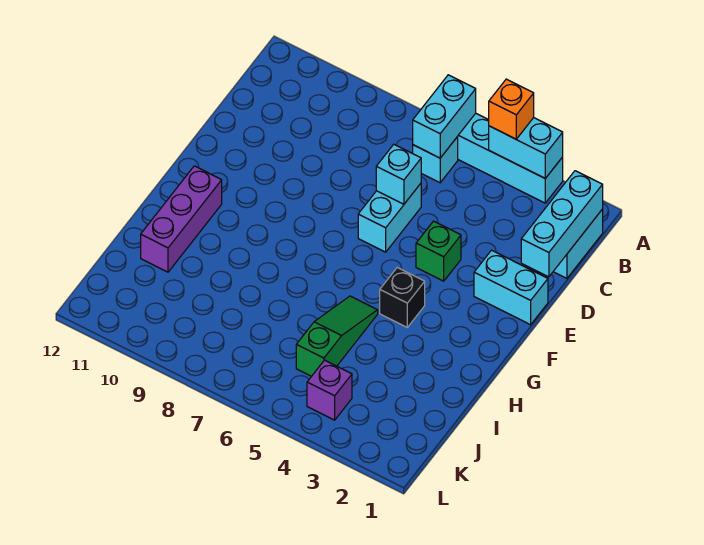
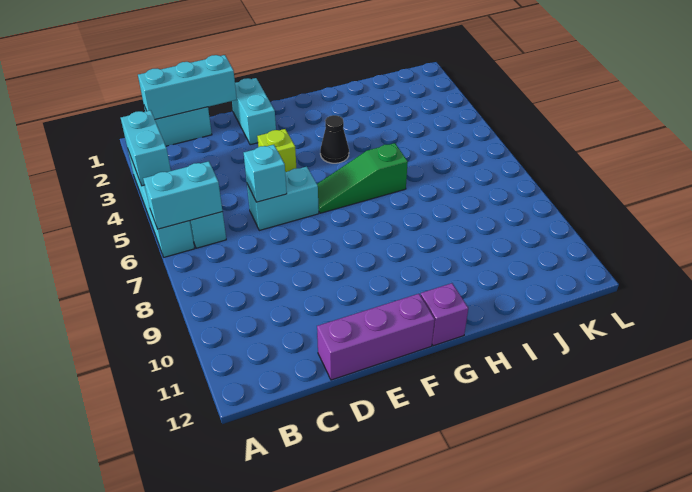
orange brick A4 level 3 -> none
green brick E4 level 1 -> lime brick E4 level 1
black brick G4 level 1 -> black cone G4 level 1
purple brick G11:I11 level 1 -> purple brick D12:F12 level 1
green slope H5:J5 level 1 top J -> green slope F6:H6 level 1 top H
purple brick K4 level 1 -> purple brick G12 level 1

